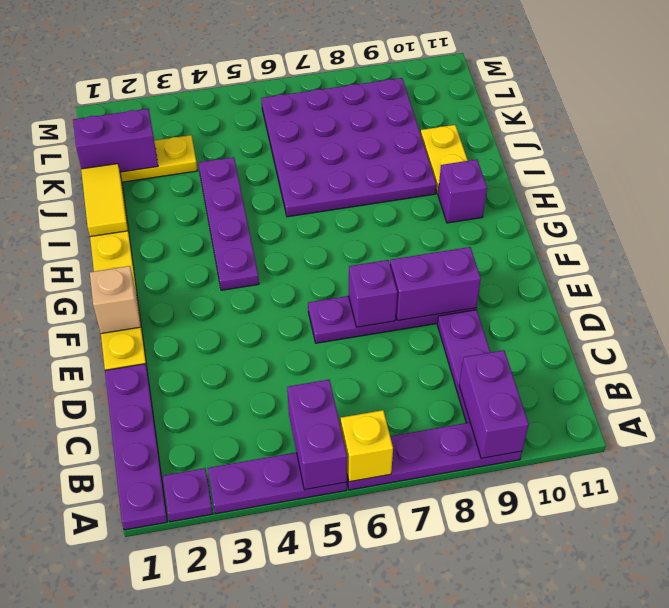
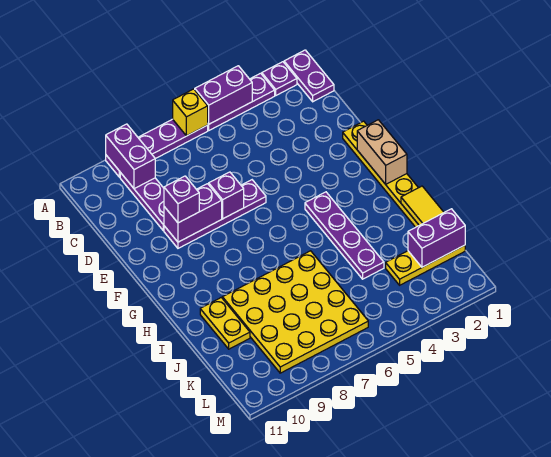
purple plate A1:D1 level 1 -> purple plate A1:B1 level 1
purple brick A5:B5 level 2 -> purple brick A4:A5 level 2
tan brick F1 level 2 -> tan brick F1:G1 level 2
purple brick H10 level 1 -> purple brick E9 level 3
purple plate I6:L9 level 1 -> yellow plate I6:L9 level 1

